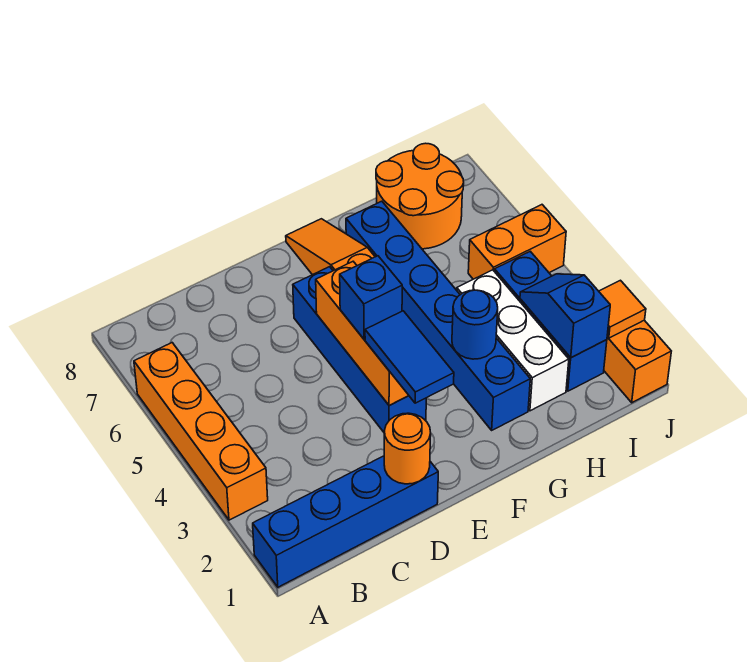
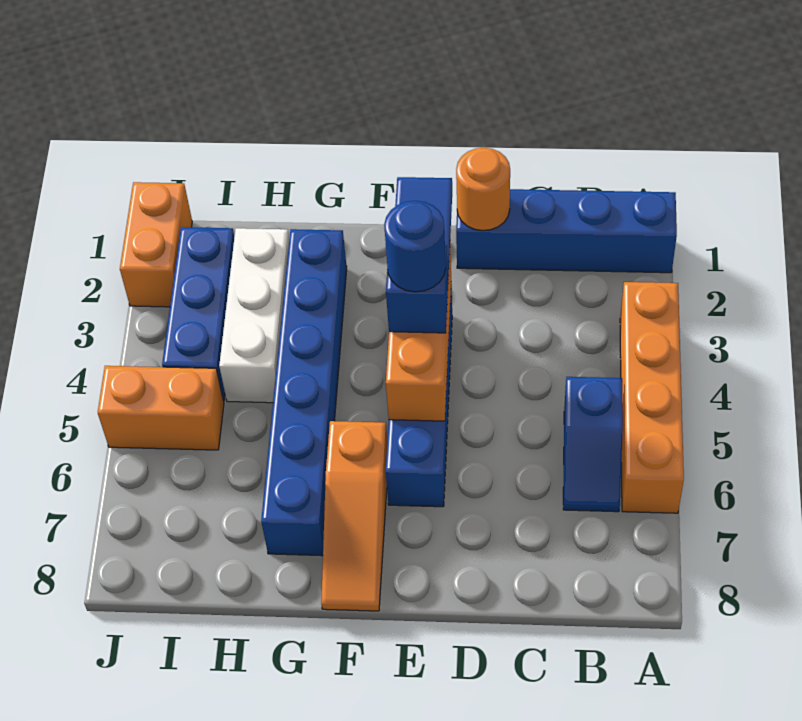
blue round brick G3 level 2 -> blue round brick E4 level 4
orange round brick H7:I8 level 1 -> none
blue slope I2:I3 level 2 top 2 -> blue slope B5:B6 level 1 top 5
orange tile J2 level 2 -> none

